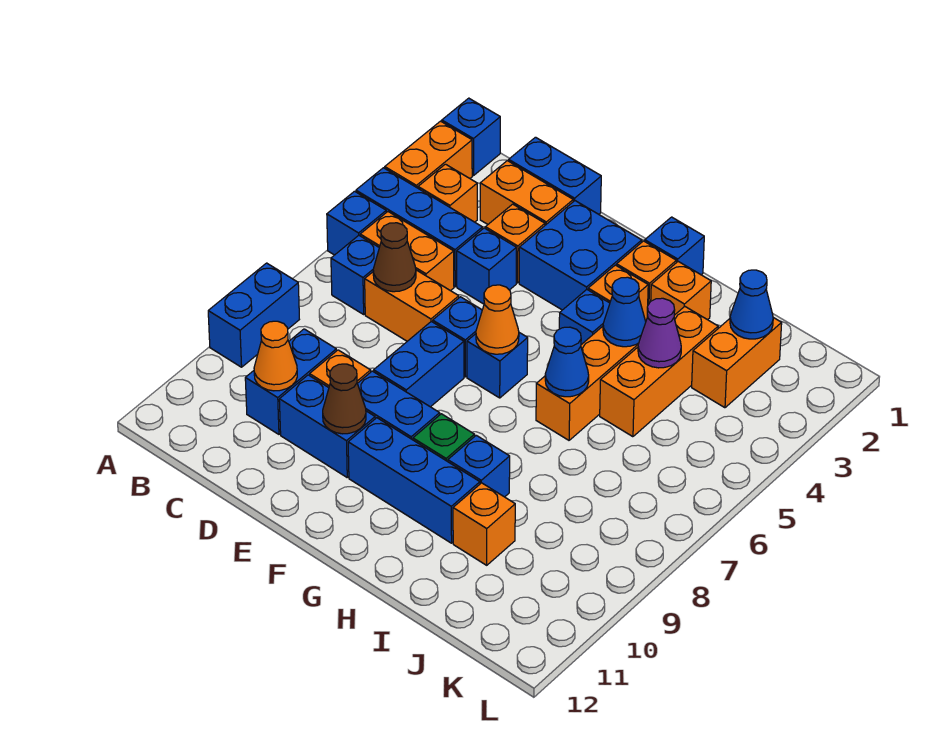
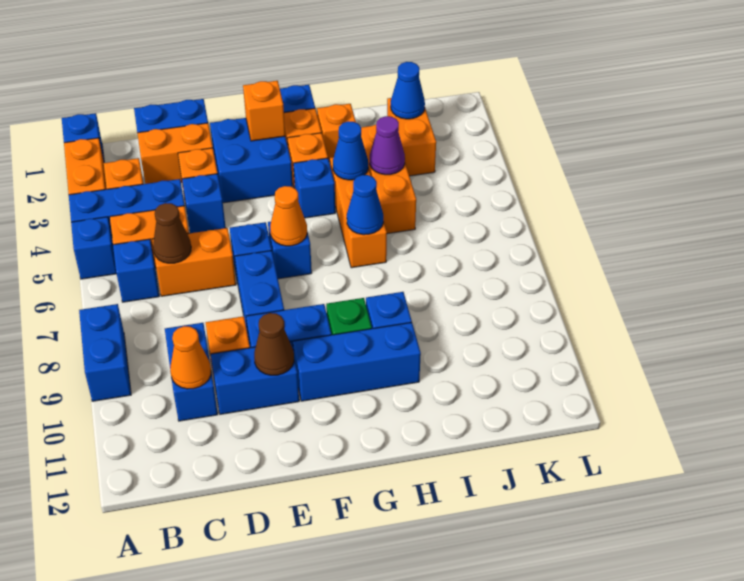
orange brick I10 level 1 -> orange brick F2 level 2

